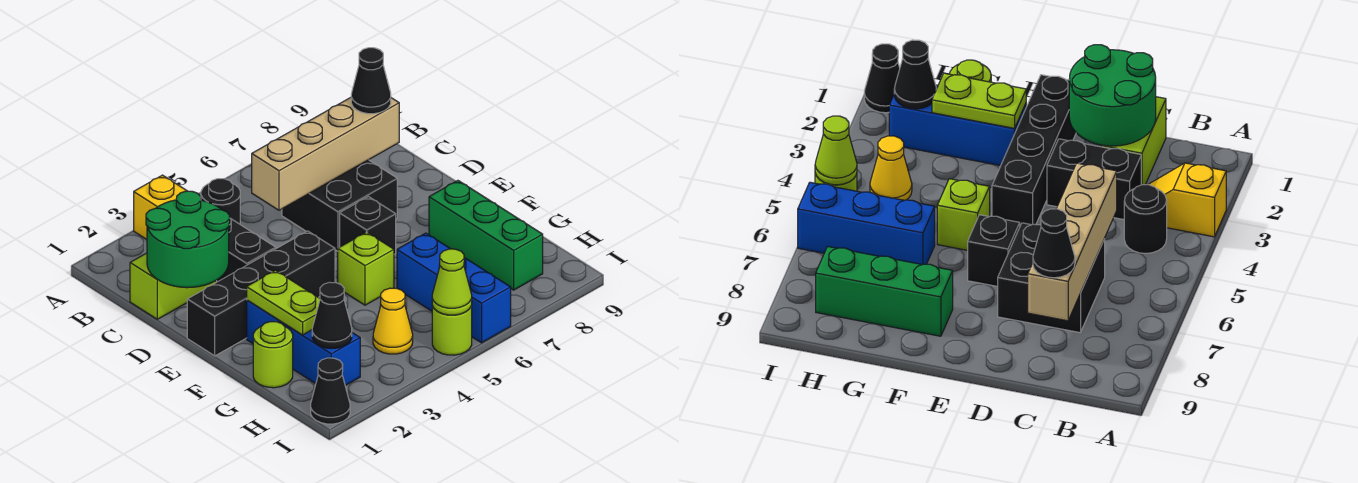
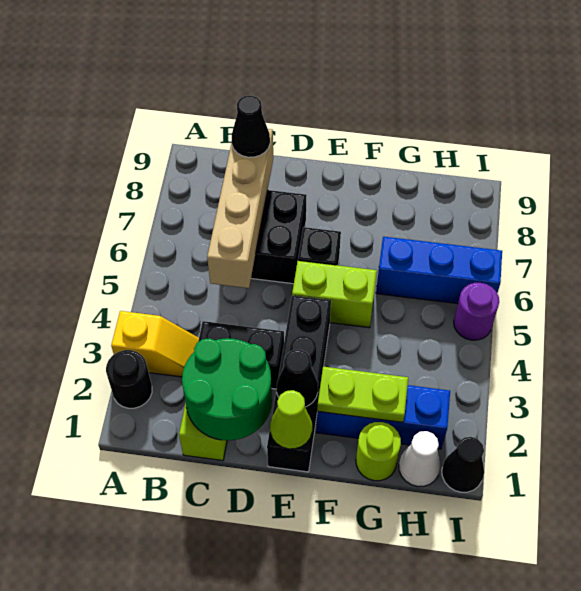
black round brick B4 level 1 -> black round brick A2 level 1
lime brick F5 level 1 -> lime brick E5:F5 level 1
green brick F8:H8 level 1 -> none
none -> white cone H1 level 1
black cone H2 level 2 -> black cone E2 level 2
yellow cone H4 level 1 -> none
lime round brick I5 level 1 -> purple round brick I5 level 1
lime cone I5 level 2 -> lime cone E1 level 2

